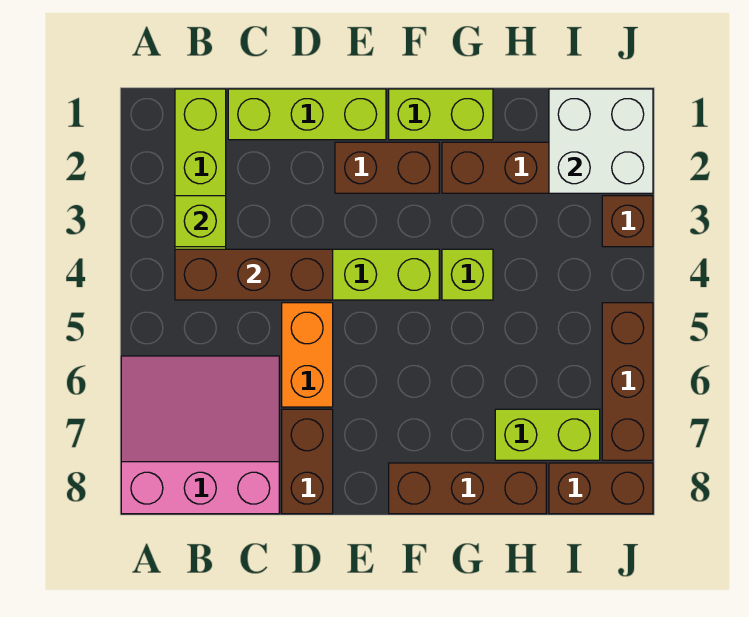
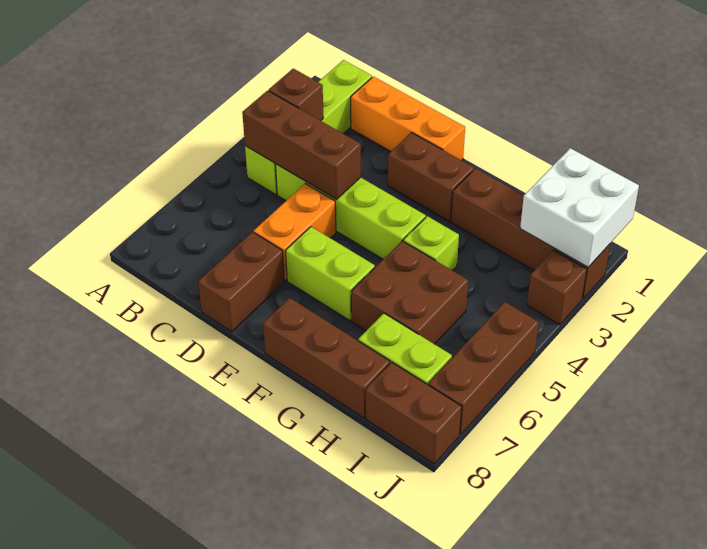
pink slope A6:C8 level 1 top 8 -> none
lime brick B3 level 2 -> brown brick B3 level 2
lime brick C1:E1 level 1 -> orange brick C1:E1 level 1
lime brick F1:G1 level 1 -> lime brick E6:F6 level 1
none -> brown brick G5:H6 level 1

